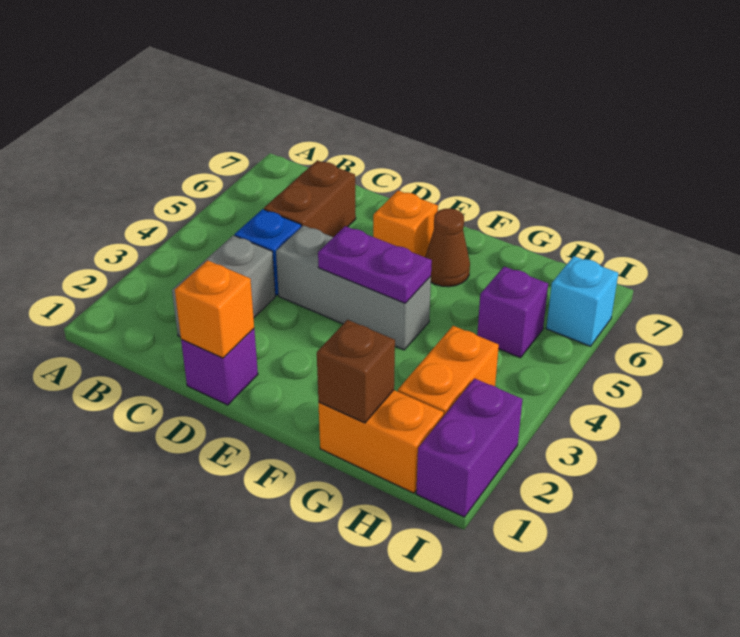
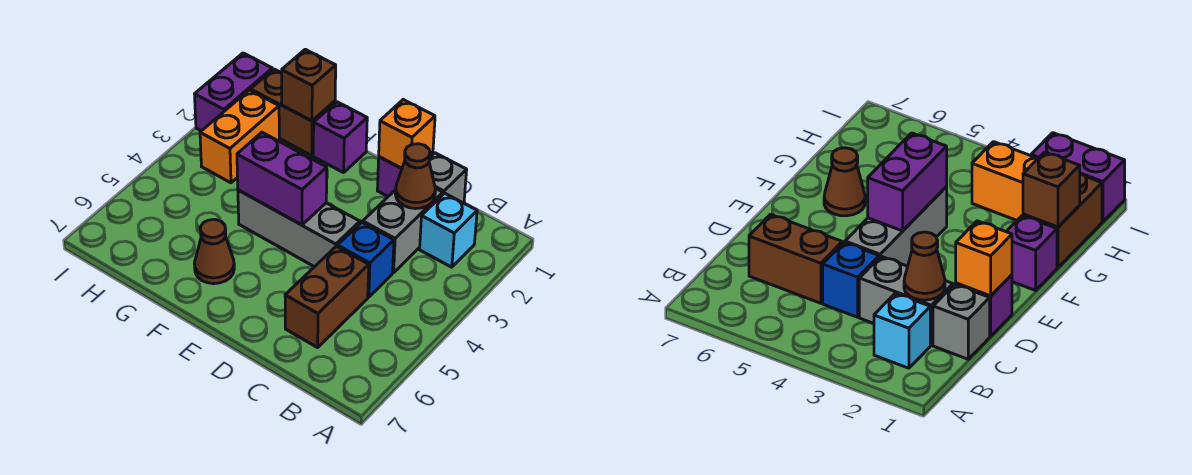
none -> grey brick C1 level 1
none -> brown cone C2 level 2
purple plate E4:F4 level 2 -> purple brick E4:F4 level 2
orange brick E6 level 1 -> none
orange brick G1:H1 level 1 -> brown brick G1:H1 level 1
purple brick H5 level 1 -> purple brick F1 level 1
cyan brick I6 level 1 -> cyan brick B2 level 1

